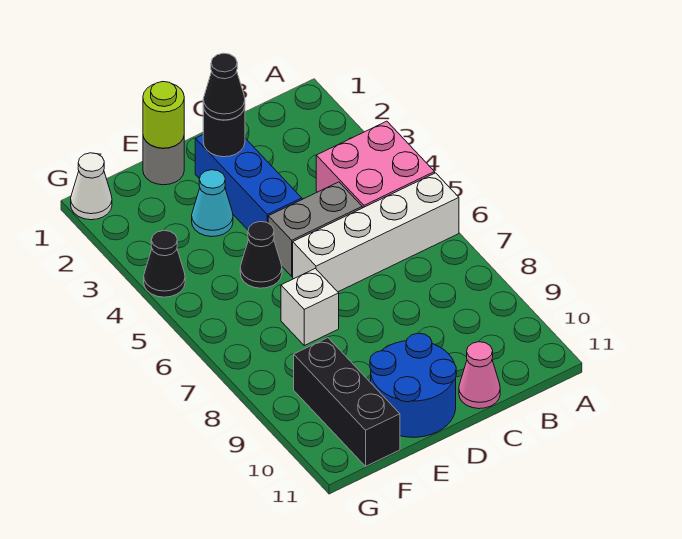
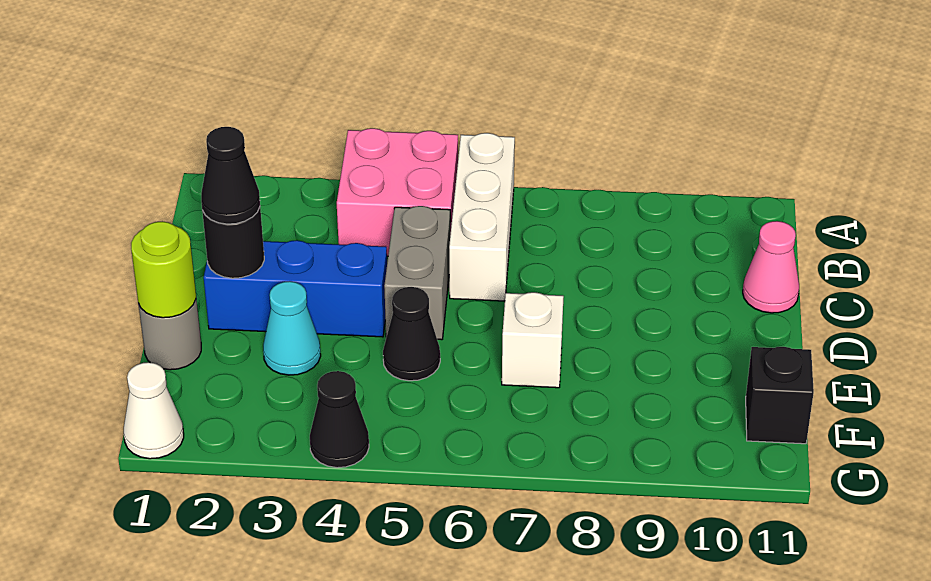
white brick A6:D6 level 1 -> white brick A6:C6 level 1
blue round brick D10:E11 level 1 -> none
black brick F9:F11 level 1 -> black brick F11 level 1

